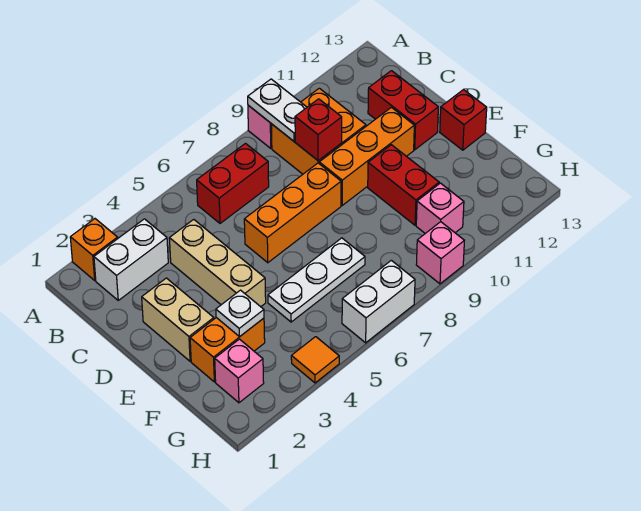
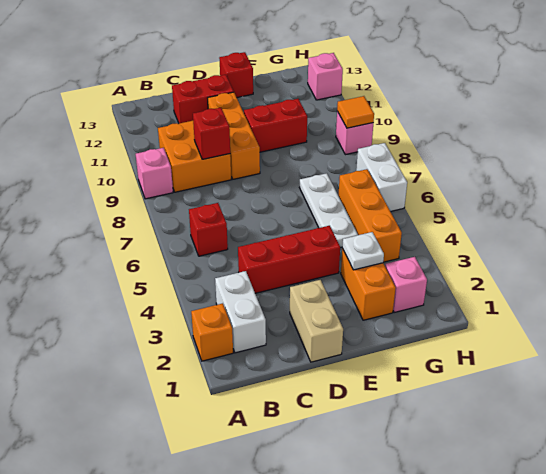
white plate A9:B9 level 2 -> none
red brick B6:B7 level 1 -> red brick B6 level 1
tan brick C4:E4 level 1 -> red brick C4:E4 level 1
tan brick D2:E2 level 1 -> tan brick D1:D2 level 1
orange brick D6:D8 level 1 -> orange brick G4:G6 level 1
pink brick G10 level 1 -> pink brick H12 level 1
orange tile H4 level 1 -> orange tile H9 level 2

